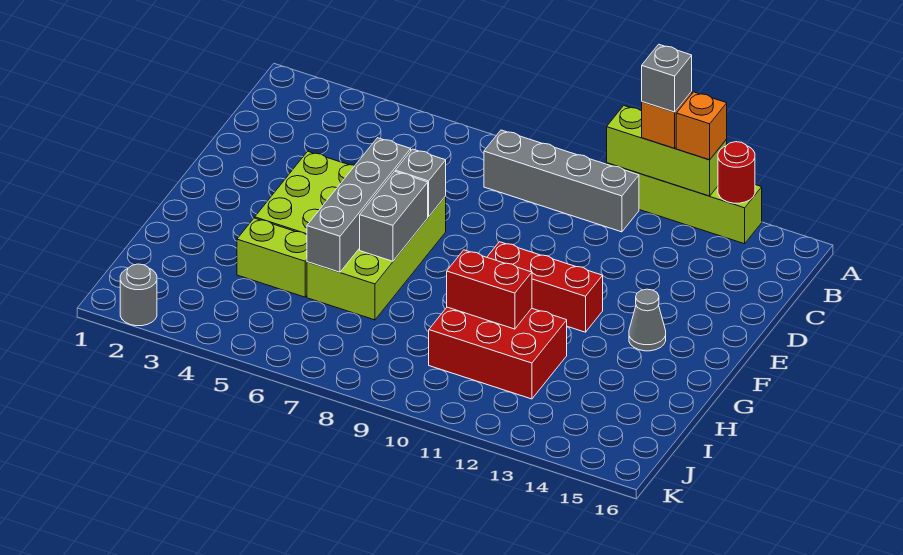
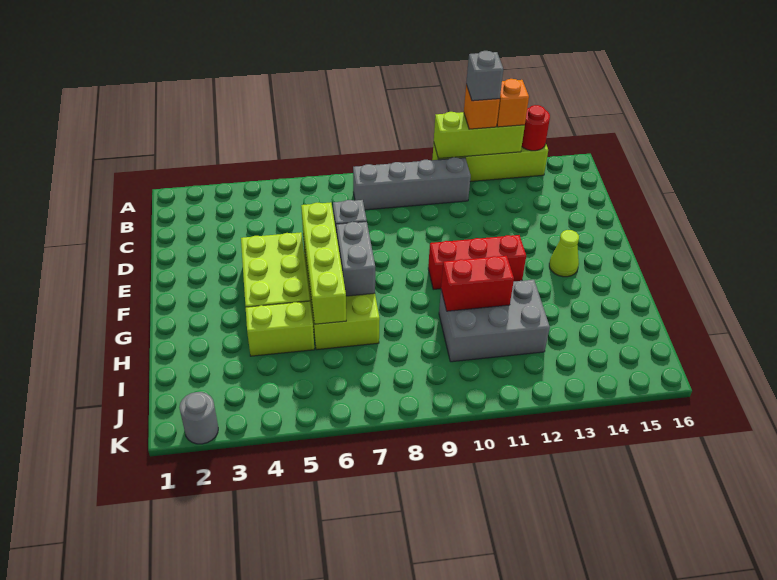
grey brick E6:H6 level 2 -> lime brick E6:H6 level 2
grey cone F14 level 1 -> lime cone F14 level 1
red brick H10:I12 level 1 -> grey brick H10:I12 level 1

